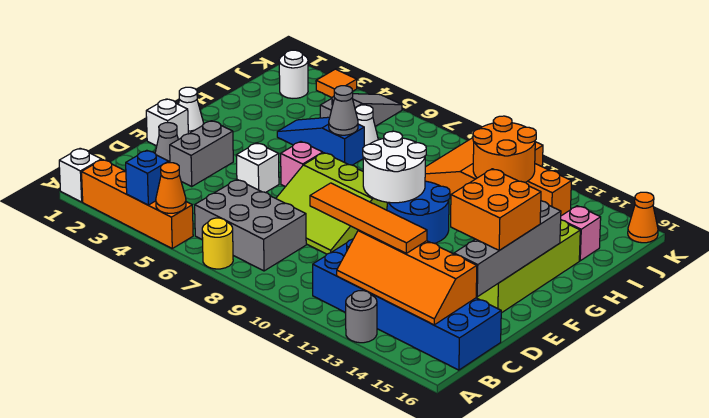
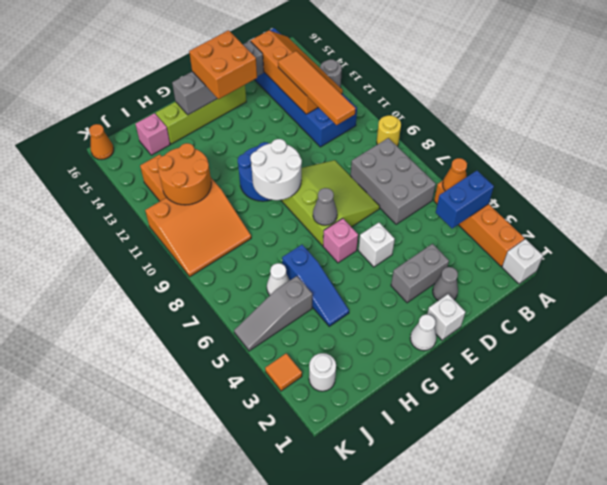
blue brick A4 level 2 -> blue brick A4:B4 level 2
yellow round brick A7 level 1 -> yellow round brick A9 level 1
grey cone H6 level 2 -> grey cone F7 level 2

